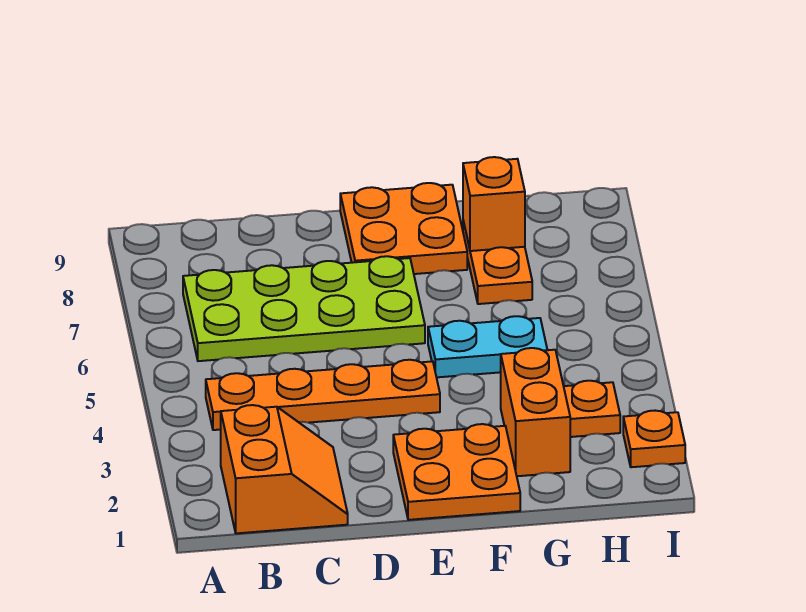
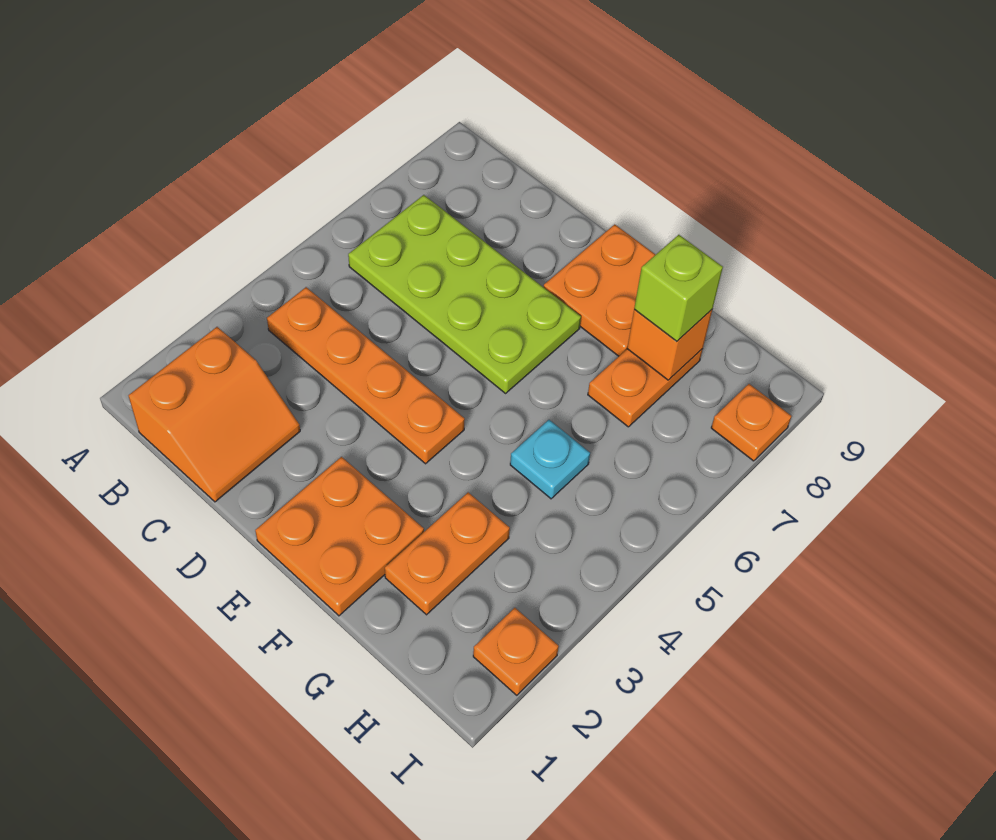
cyan plate F5:G5 level 1 -> cyan plate G5 level 1
orange brick G2:G3 level 1 -> orange plate G2:G3 level 1
none -> lime brick G8 level 3
orange plate H3 level 1 -> orange plate I8 level 1

